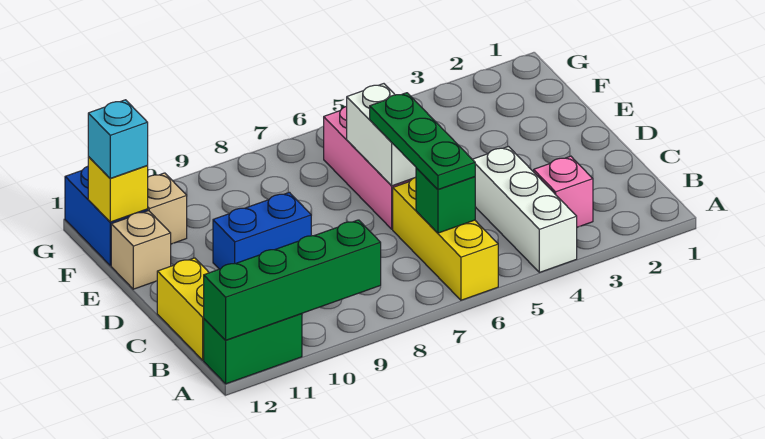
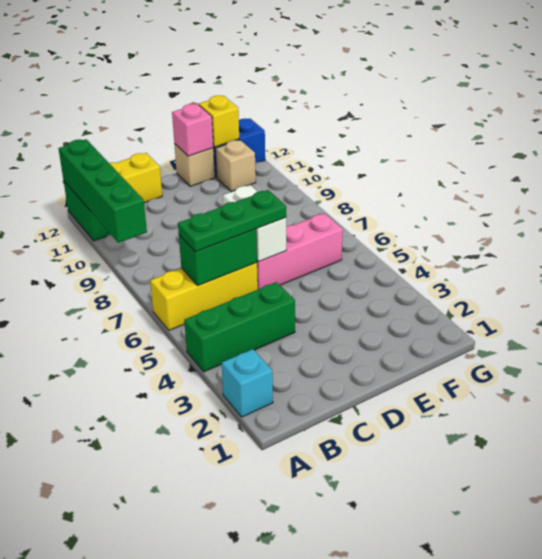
white brick A4:C4 level 1 -> green brick A4:C4 level 1
pink brick B3 level 1 -> pink brick E12 level 2
green brick B6 level 2 -> green brick B6:C6 level 2
white brick D6:E6 level 2 -> white brick D6:D7 level 2
blue brick D9:D10 level 1 -> none
cyan brick F12 level 3 -> cyan brick A2 level 1

